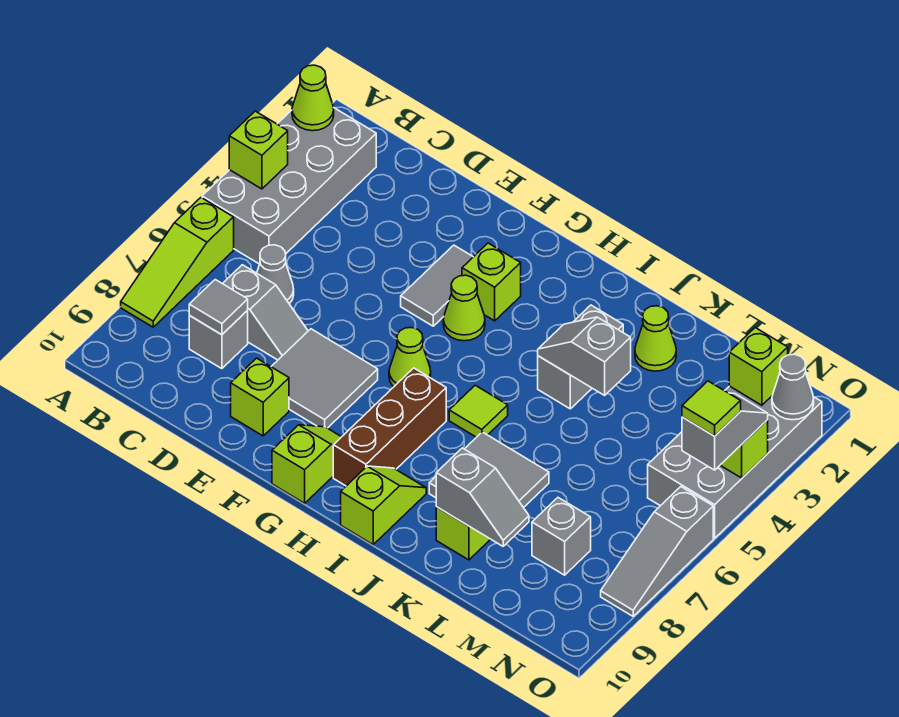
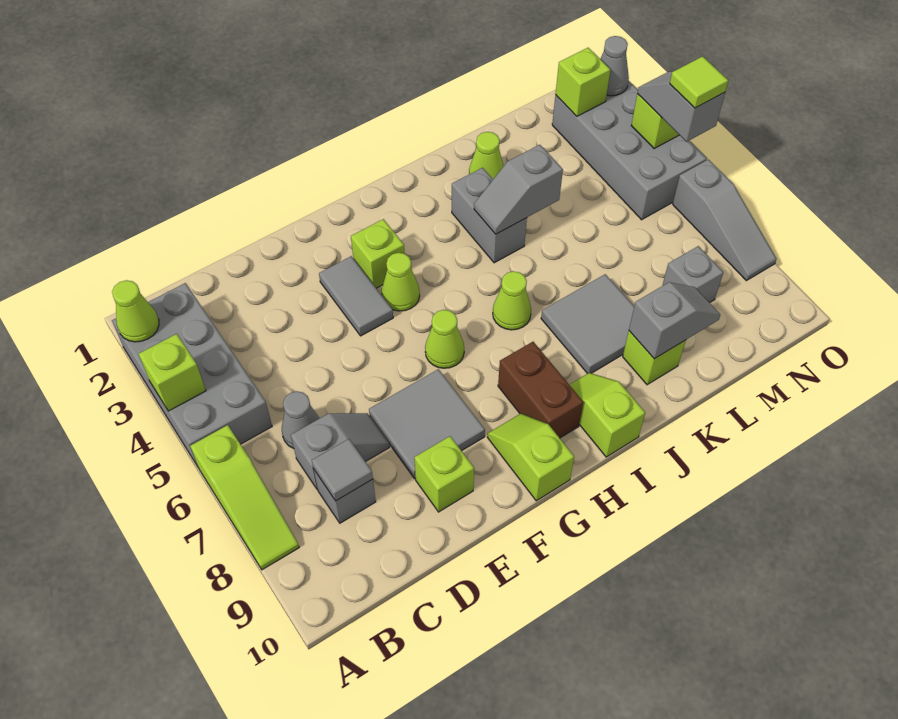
brown brick H7:H9 level 1 -> brown brick H8:H9 level 1
lime tile I6 level 1 -> lime cone I6 level 1

